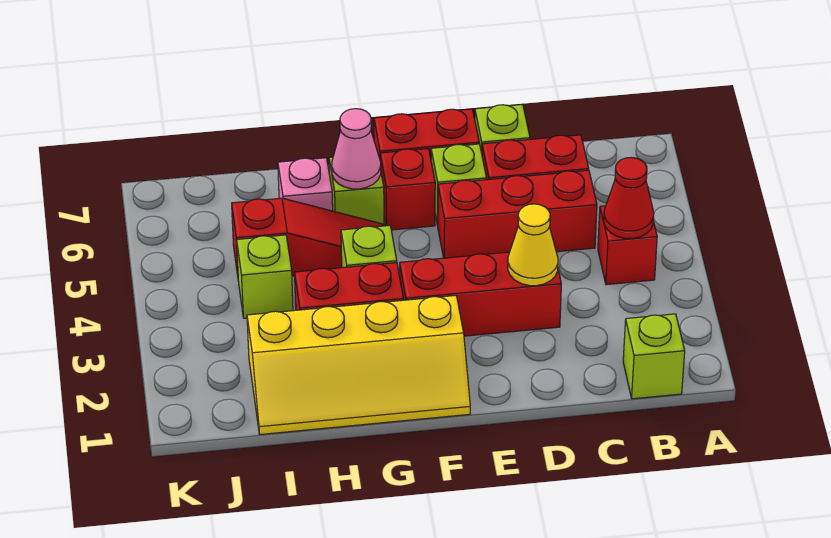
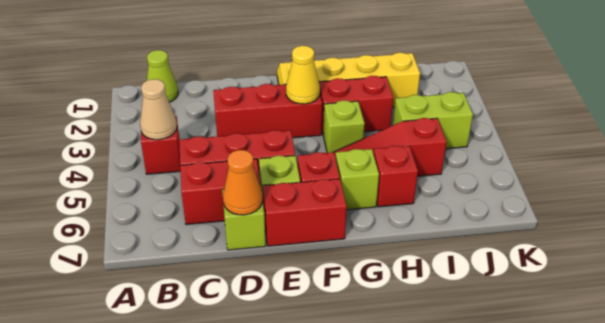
lime brick B1 level 1 -> lime cone B1 level 1
red cone B4 level 2 -> tan cone B4 level 2
yellow cone D3 level 2 -> yellow cone F3 level 2
none -> orange cone D7 level 2
pink cone G6 level 2 -> none
pink brick H6 level 1 -> red brick H6 level 1
lime brick I4 level 1 -> lime brick I4:J4 level 1

